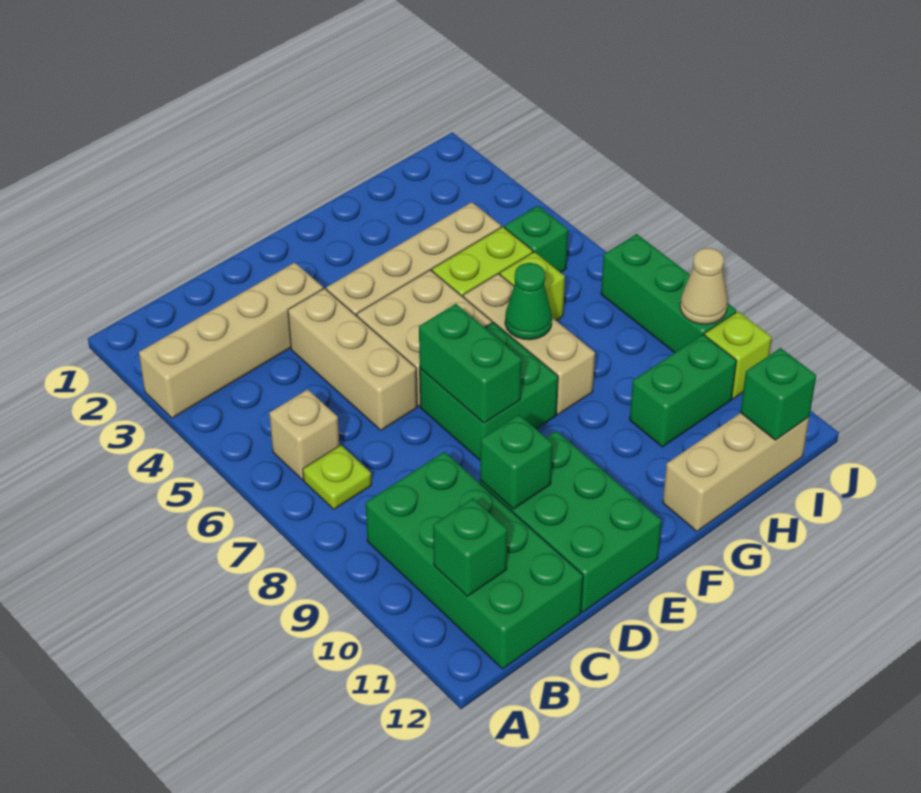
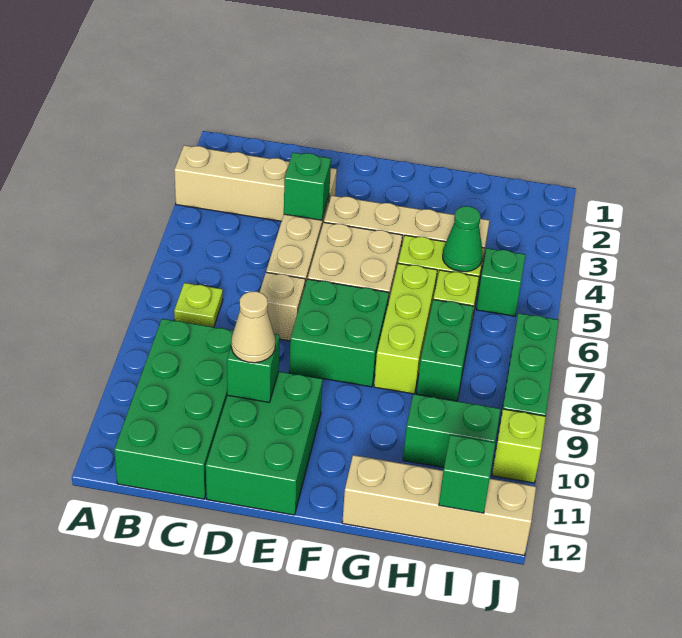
tan brick B6 level 1 -> tan brick D7 level 1
green brick B11 level 2 -> green brick D4 level 2
green brick E7:E8 level 2 -> green brick H7:H8 level 1
tan brick G6:G8 level 1 -> lime brick G6:G8 level 1
green cone G7 level 2 -> green cone H5 level 2
tan brick G12:I12 level 1 -> tan brick G12:J12 level 1
tan cone J9 level 2 -> tan cone D10 level 3

